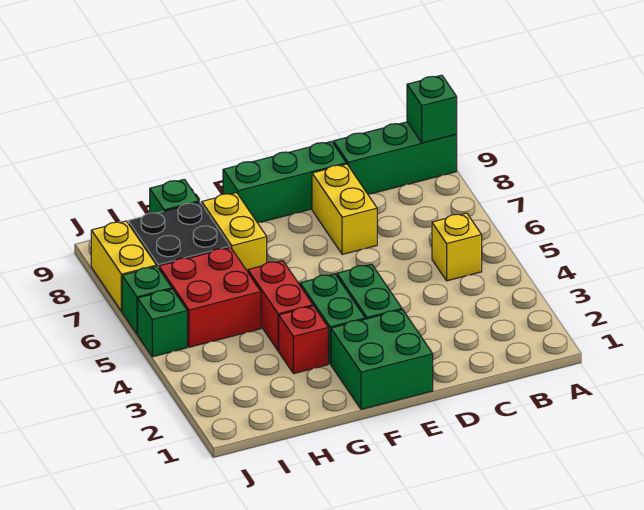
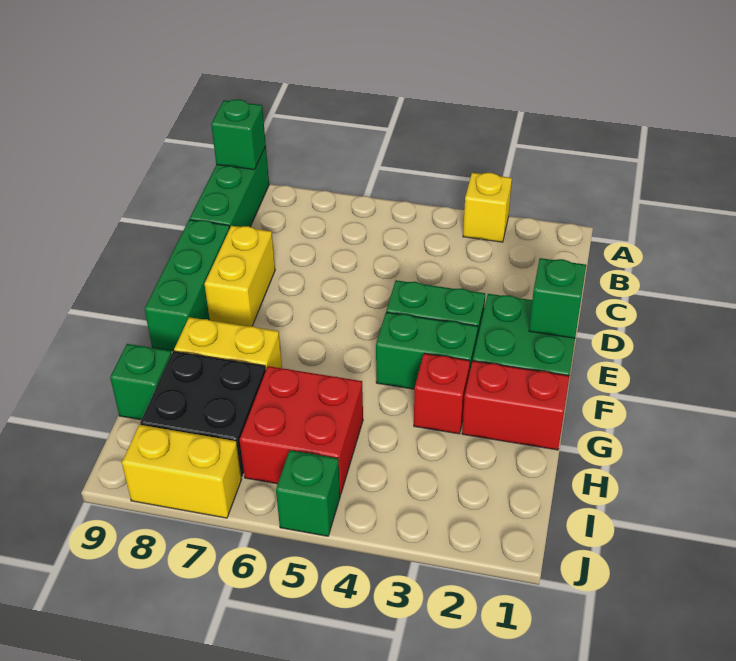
yellow brick B5 level 1 -> yellow brick A3 level 1
yellow brick D7:D8 level 1 -> yellow brick D8:E8 level 1
red brick G4:G5 level 1 -> red brick G1:G2 level 1
green brick J6 level 1 -> green brick E1 level 2

